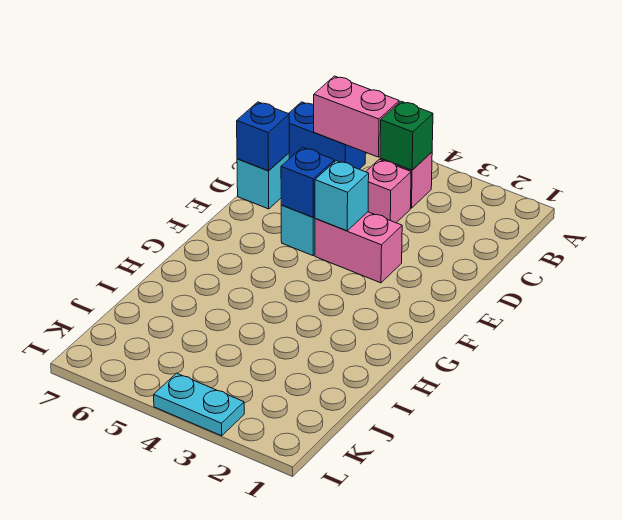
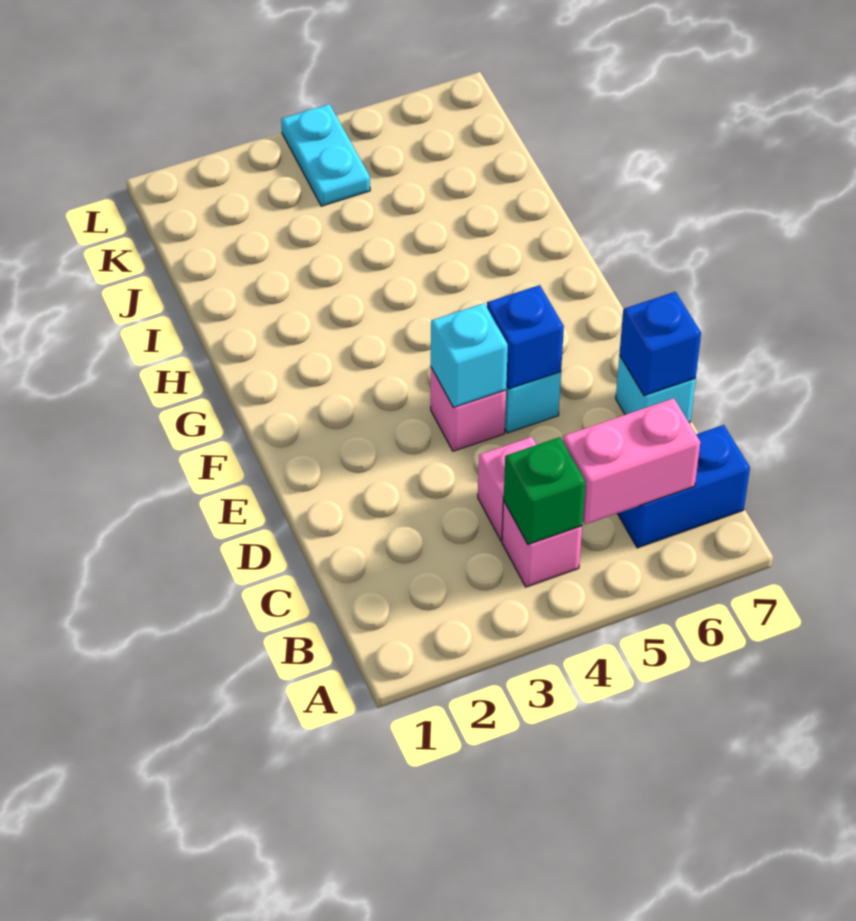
pink brick E3:E4 level 1 -> pink brick E4 level 1
cyan plate L3:L4 level 1 -> cyan plate K4:L4 level 1

